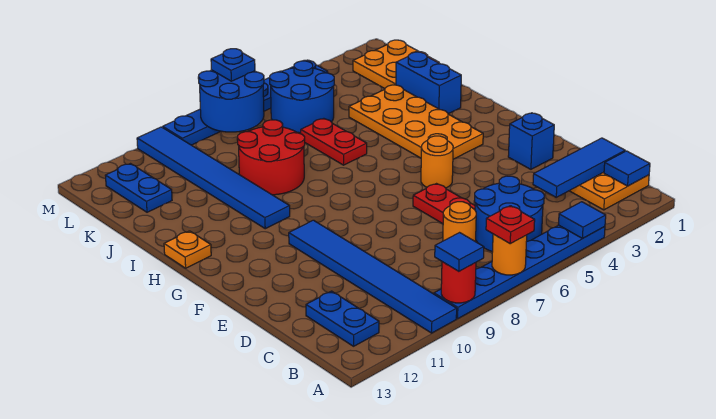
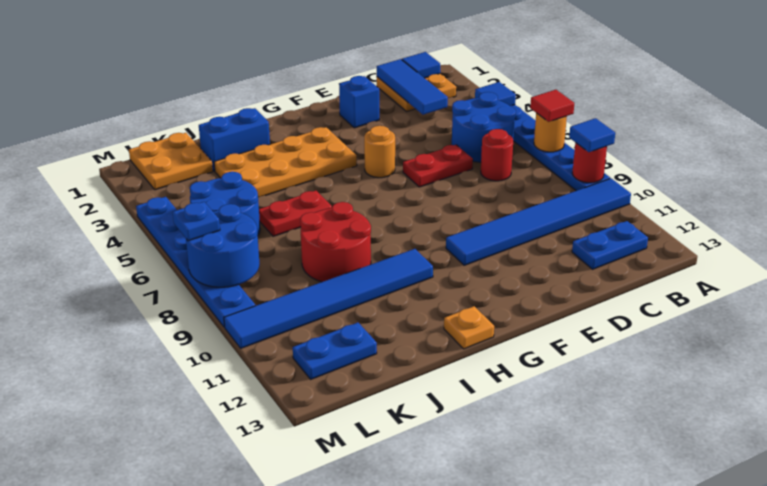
red plate A7 level 3 -> red tile A7 level 3
orange round brick C7 level 1 -> red round brick C7 level 1

